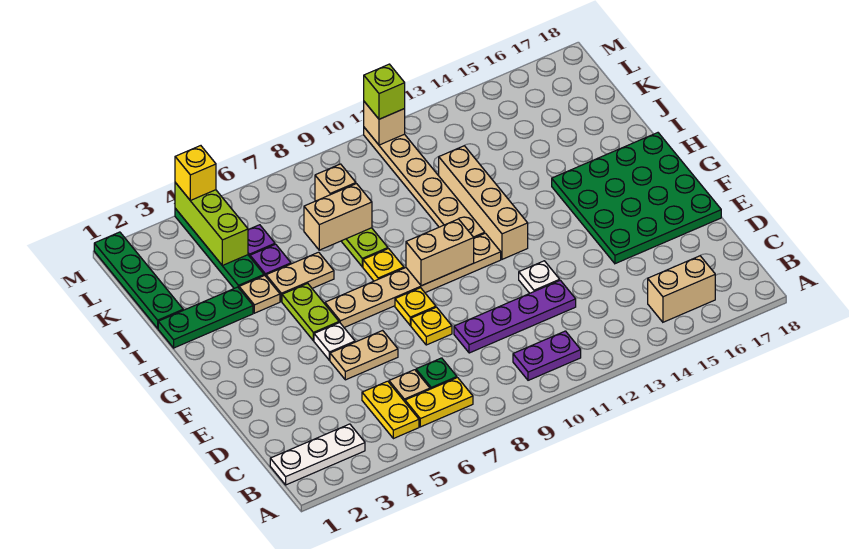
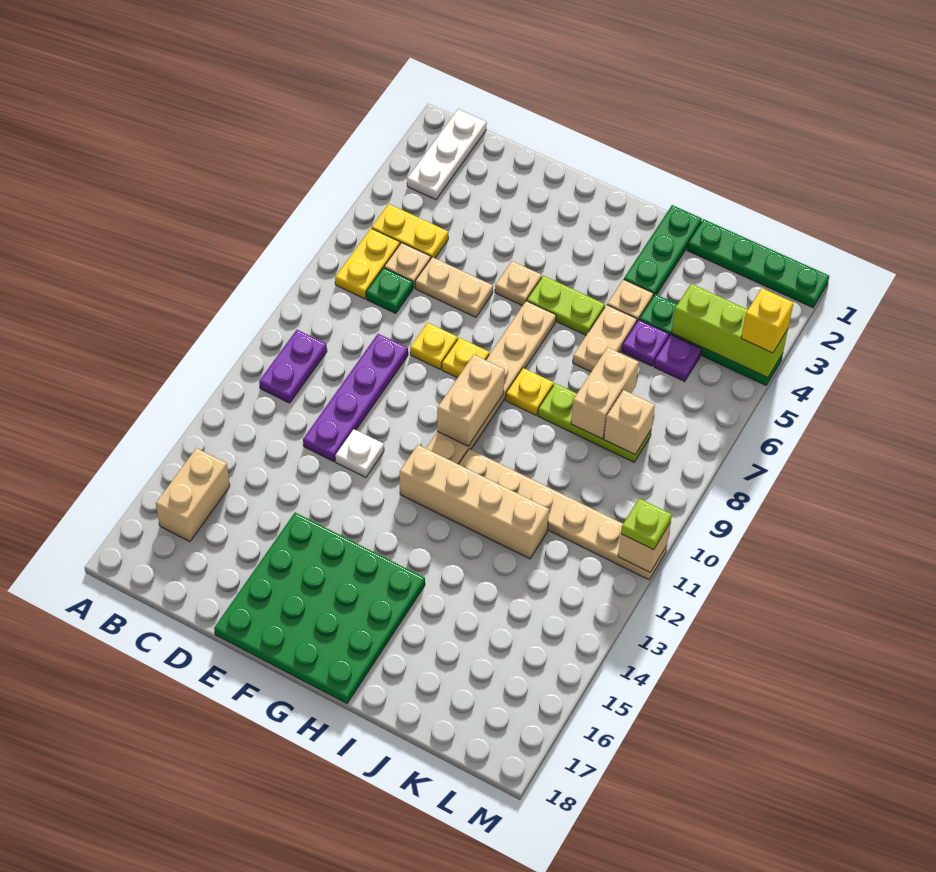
tan plate E5:E6 level 1 -> tan plate D6:E6 level 1
white plate F5 level 1 -> tan plate F5 level 1
lime brick M11 level 3 -> lime plate M11 level 3

